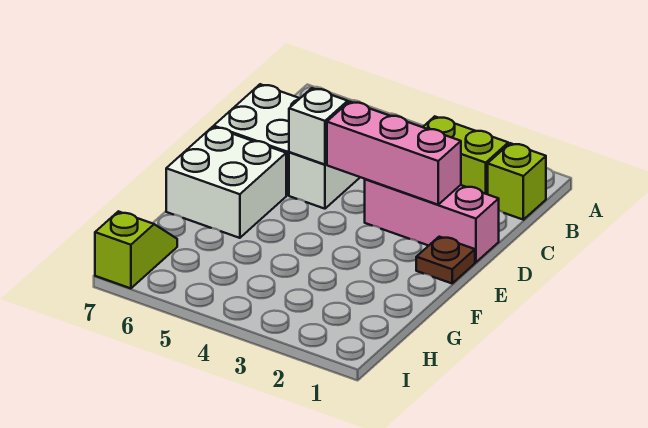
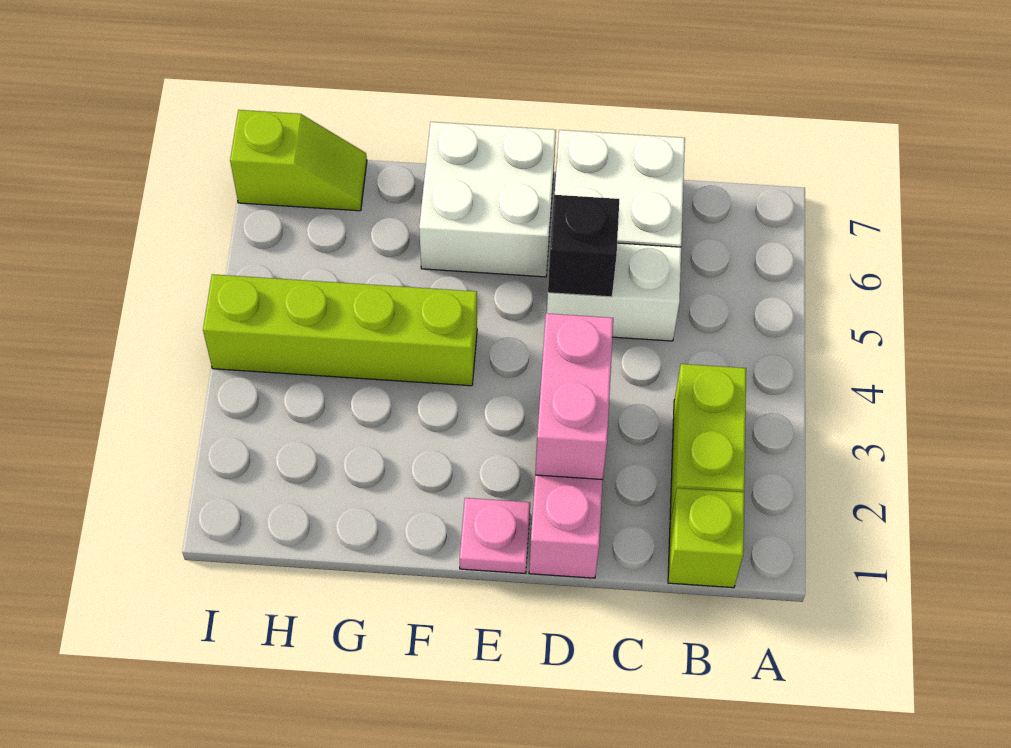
pink brick D2:D4 level 2 -> pink brick D2:D3 level 2
white brick D5 level 2 -> black brick D5 level 2
brown plate E1 level 1 -> pink plate E1 level 1
none -> lime brick F4:I4 level 1

